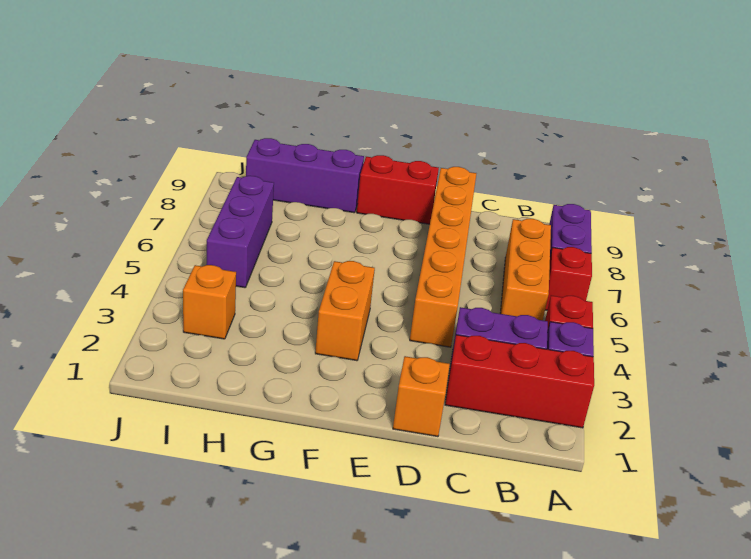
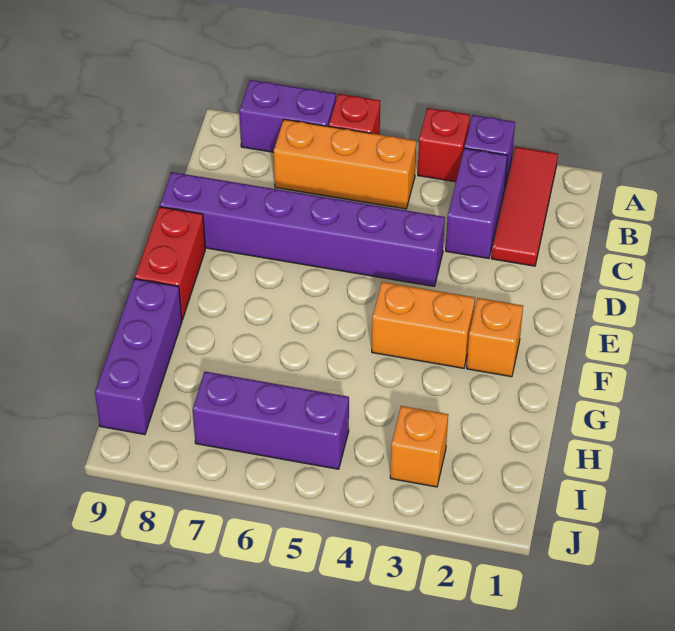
red brick A2:C2 level 1 -> red tile A2:C2 level 1
orange brick D1 level 1 -> orange brick F2 level 1
orange brick D4:D9 level 1 -> purple brick D4:D9 level 1

